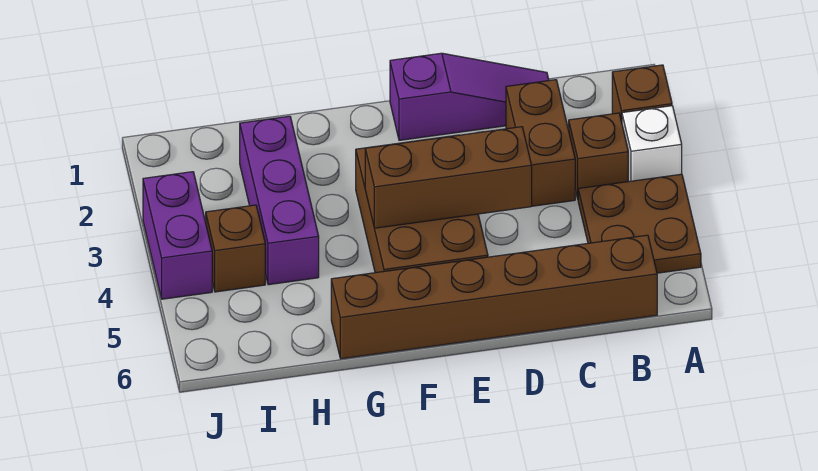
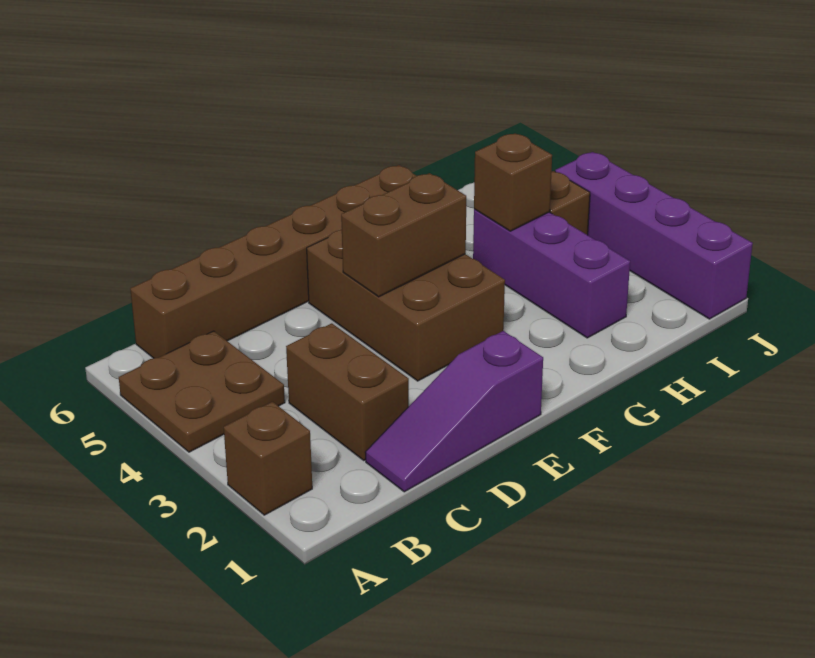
white brick A3 level 1 -> none
brown brick B3 level 1 -> brown brick H4 level 2
brown brick D4:F4 level 2 -> brown brick E4:F4 level 2
purple brick J3:J4 level 1 -> purple brick J1:J4 level 1

